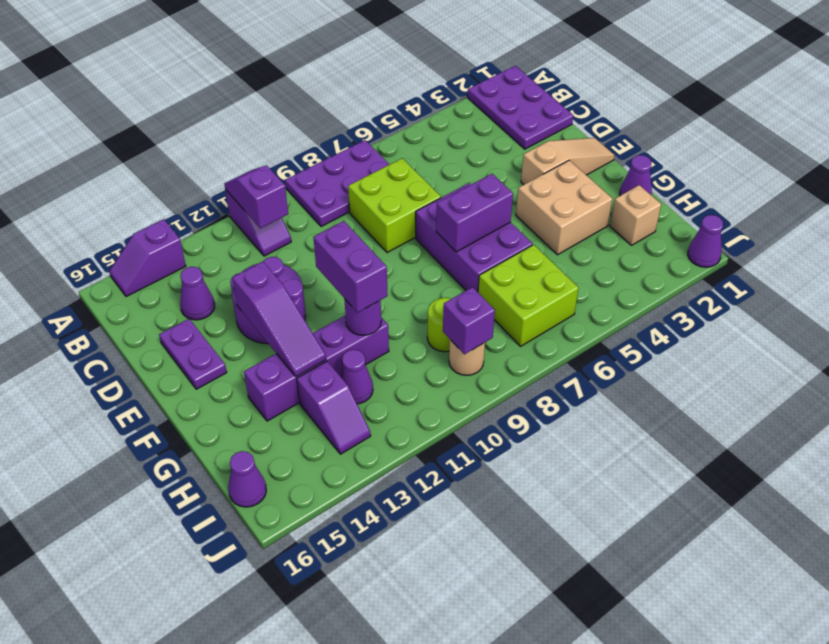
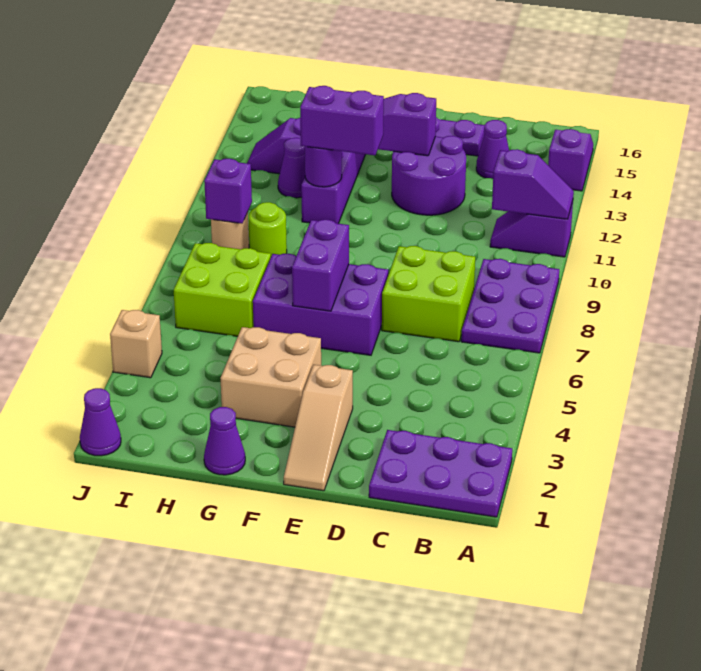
tan brick H2 level 1 -> tan brick J4 level 1
purple cone I16 level 1 -> none

